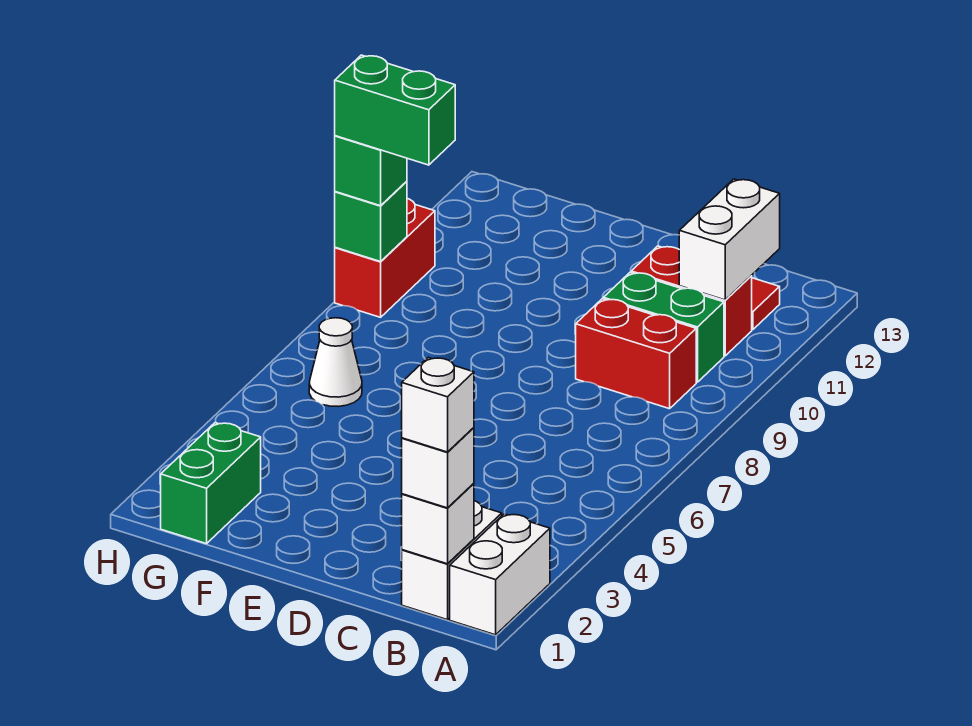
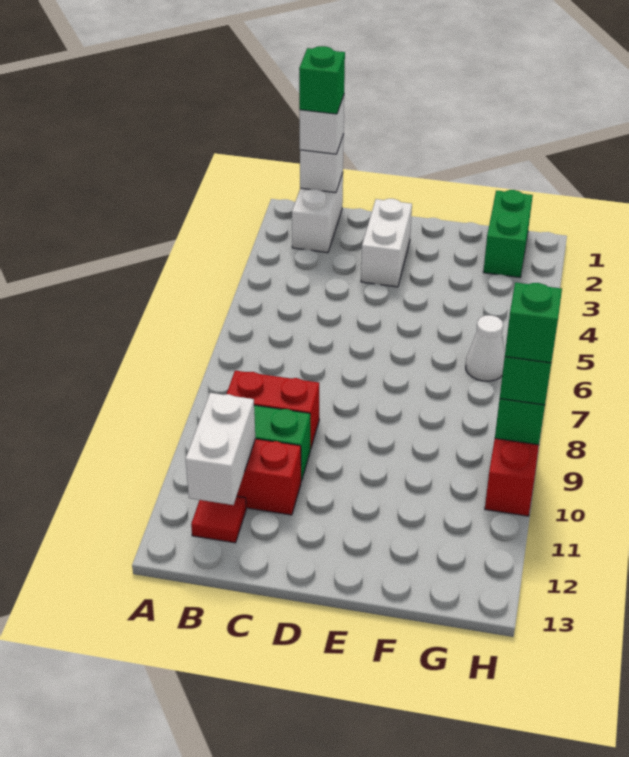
white brick A1:A2 level 1 -> white brick D2:D3 level 1
white brick B1 level 4 -> green brick B1 level 4
green brick G9:H9 level 4 -> green brick H9 level 4

